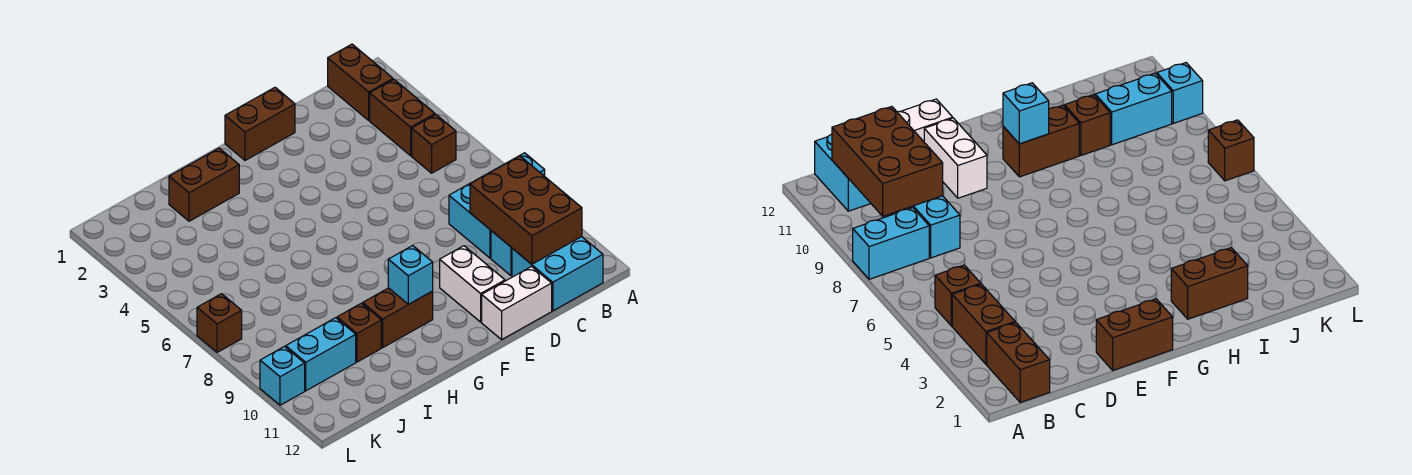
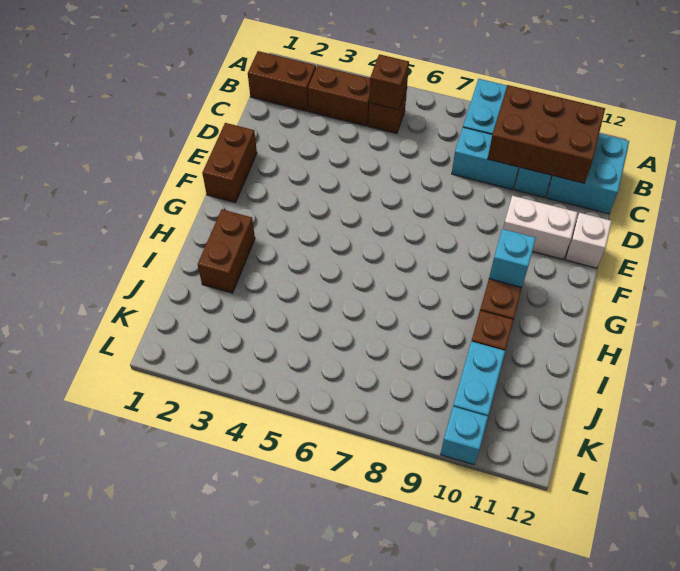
white brick D12:E12 level 1 -> white brick E12 level 1
brown brick L7 level 1 -> brown brick B5 level 2

